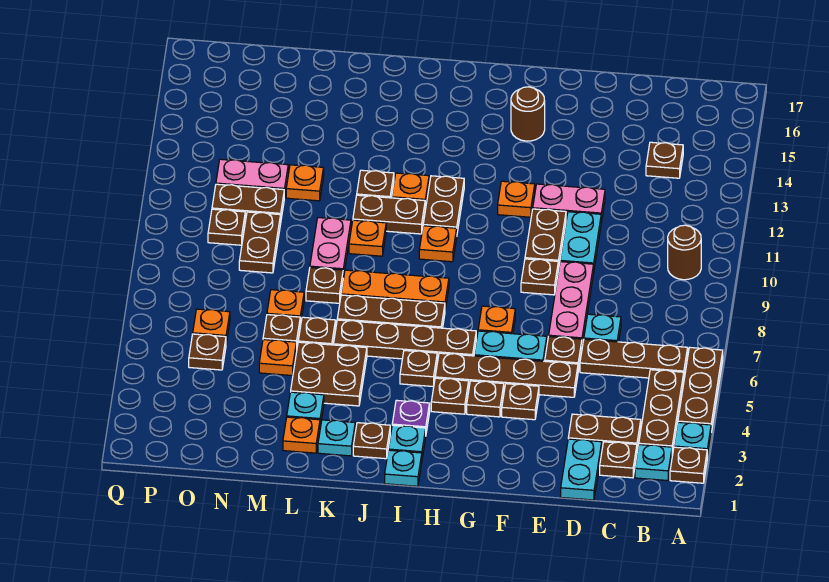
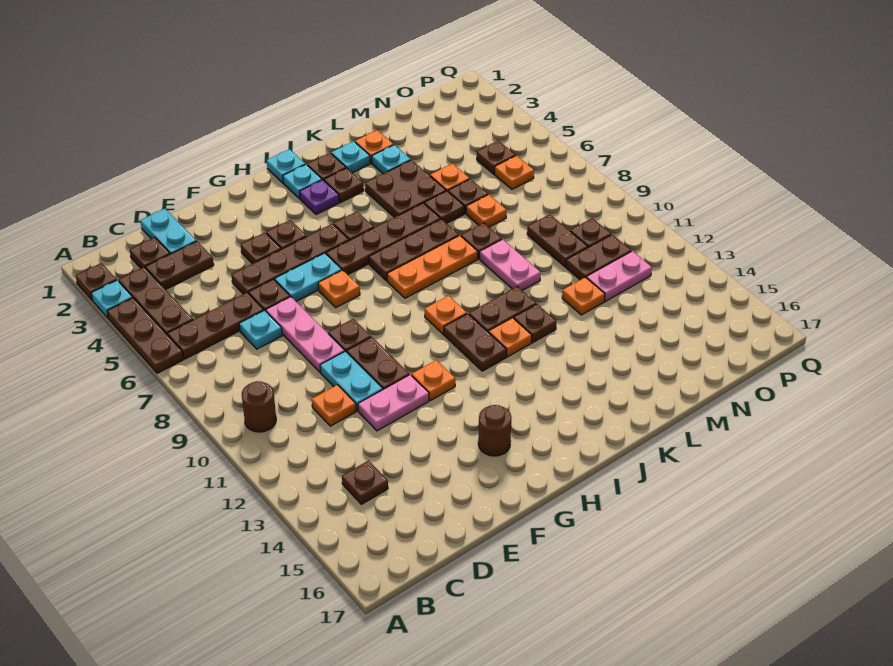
cyan plate B2 level 1 -> none
brown plate H4 level 1 -> brown plate J3 level 1
orange plate K10 level 1 -> orange plate D11 level 1

